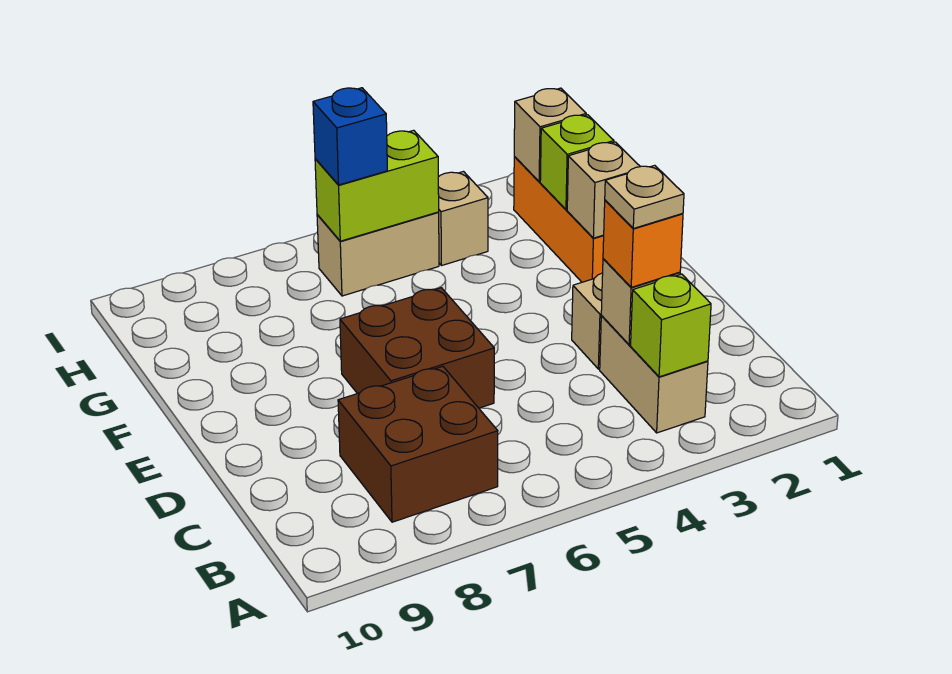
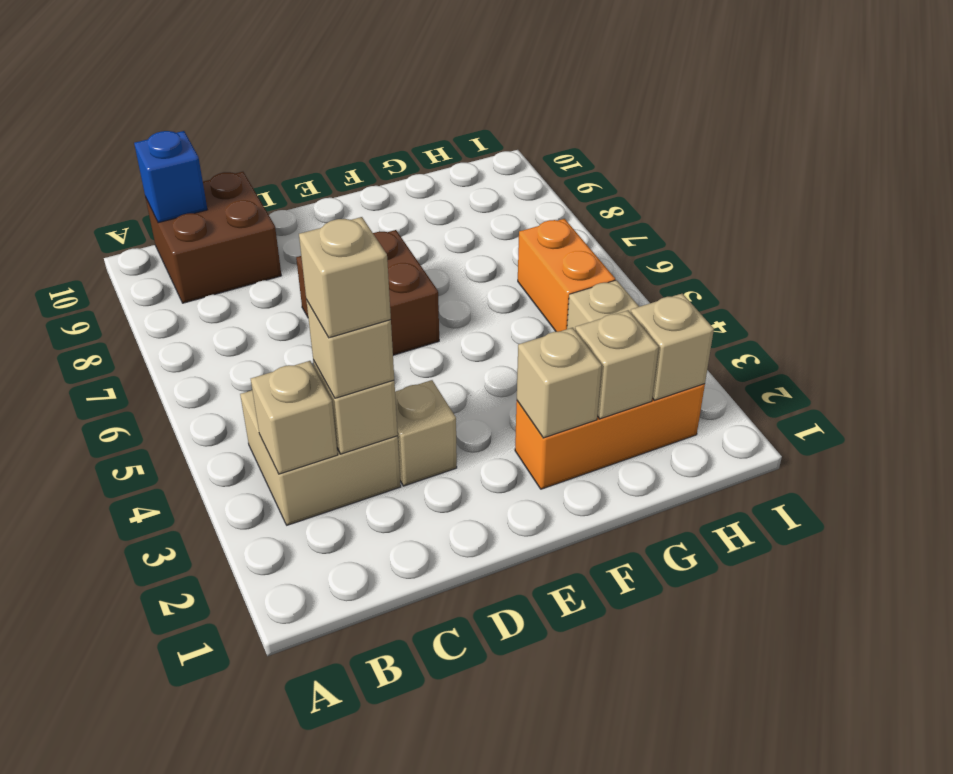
tan brick B3:C3 level 1 -> tan brick B3:C4 level 1
lime brick B3 level 2 -> tan brick B3 level 2
brown brick B7:C8 level 1 -> brown brick B9:C10 level 1
orange brick C3 level 3 -> tan brick C3 level 3
tan plate C3 level 4 -> tan brick C3 level 4
lime brick G2 level 2 -> tan brick G2 level 2
tan brick H5:H6 level 1 -> orange brick H5:H6 level 1
lime brick H5:H6 level 2 -> none
blue brick H6 level 3 -> blue brick B10 level 2

